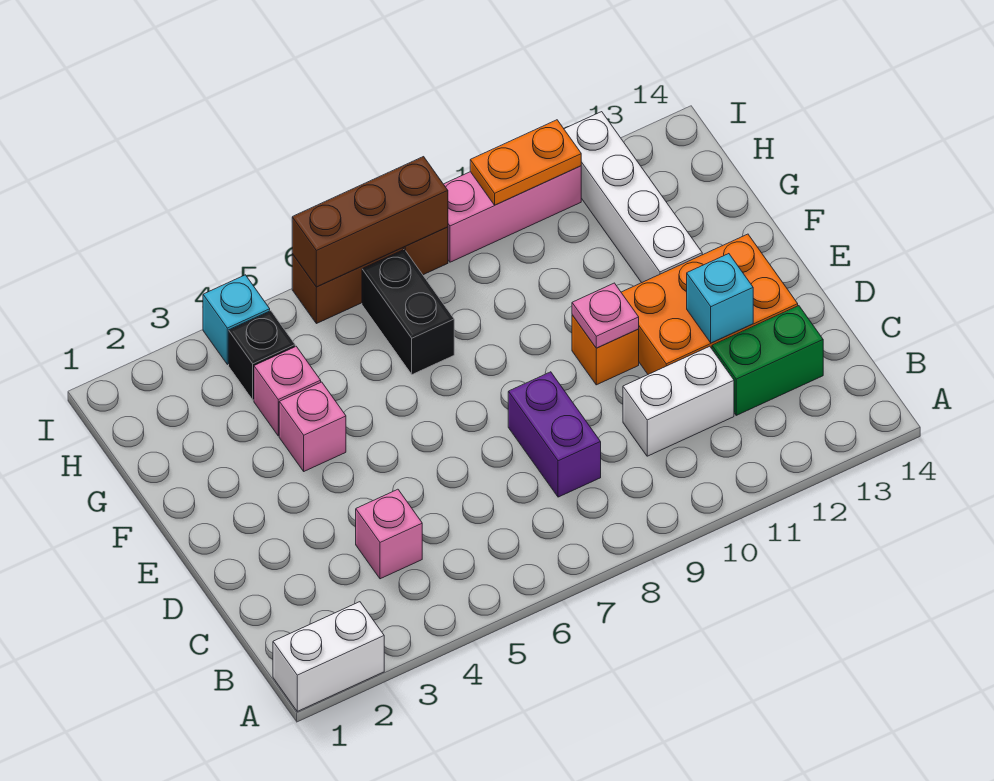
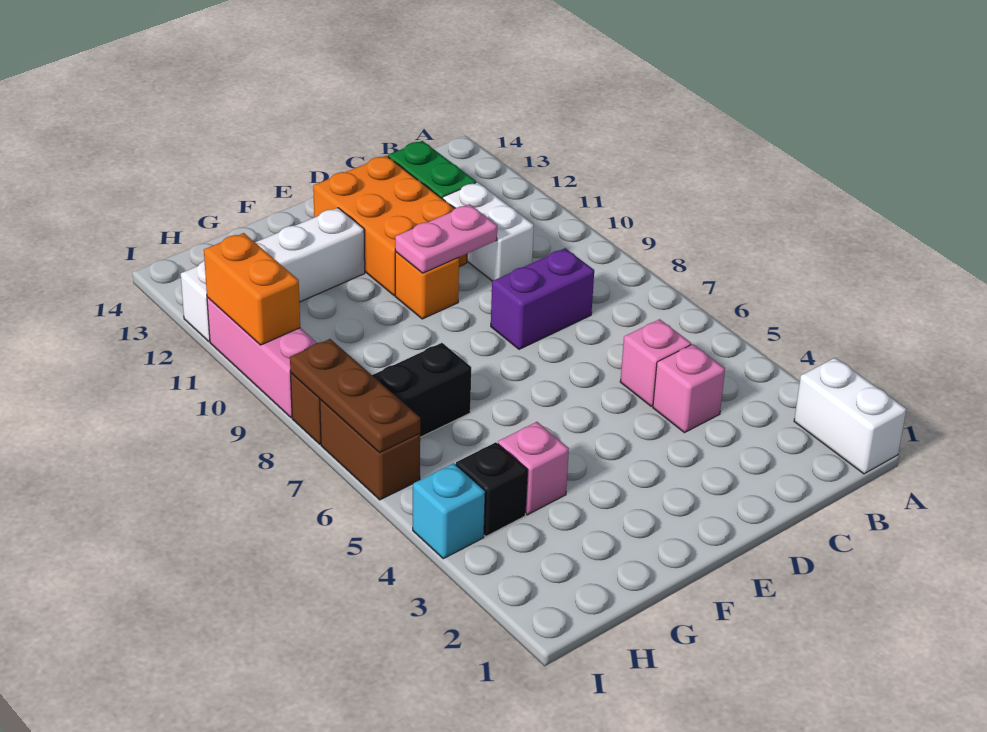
cyan brick D12 level 2 -> none
pink plate E10 level 2 -> pink plate D10:E10 level 2
pink brick F4 level 1 -> pink brick C5 level 1
brown brick I6:I8 level 2 -> brown plate I6:I8 level 2
orange plate I10:I11 level 2 -> orange brick I10:I11 level 2

